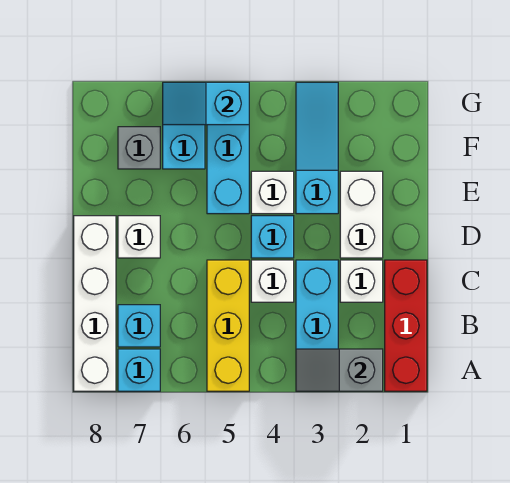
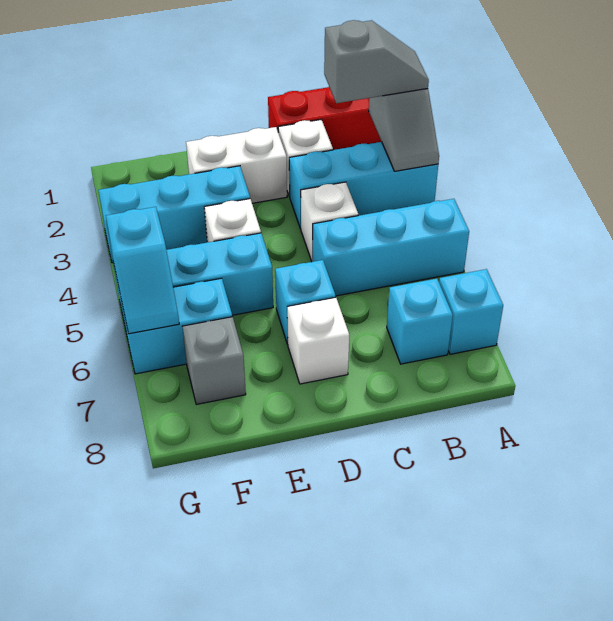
none -> grey slope A2:B2 level 3 top B
yellow brick A5:C5 level 1 -> cyan brick A5:C5 level 1
white brick A8:D8 level 1 -> none
cyan brick D4 level 1 -> cyan brick D6 level 1
cyan slope E3:G3 level 1 top E -> cyan brick E3:G3 level 1

